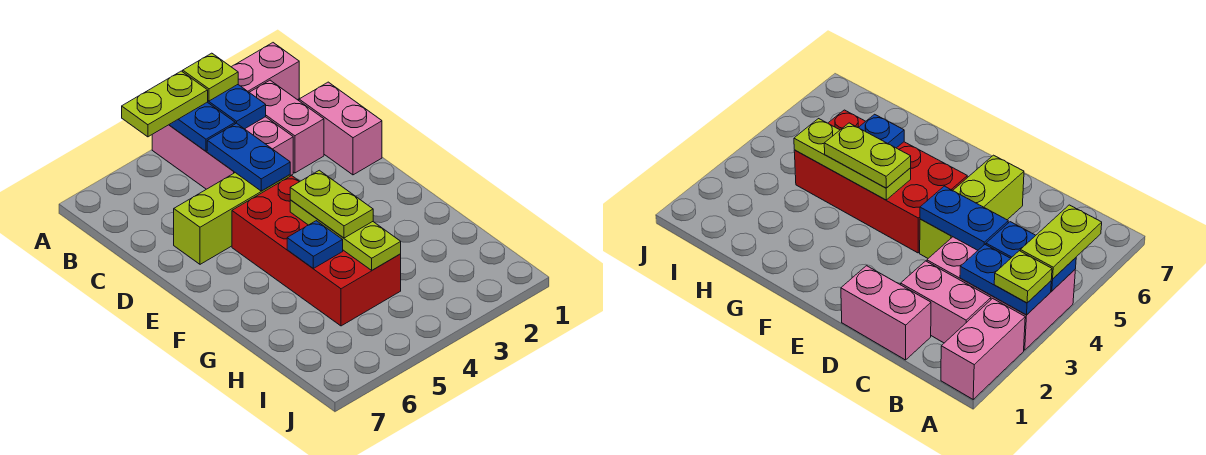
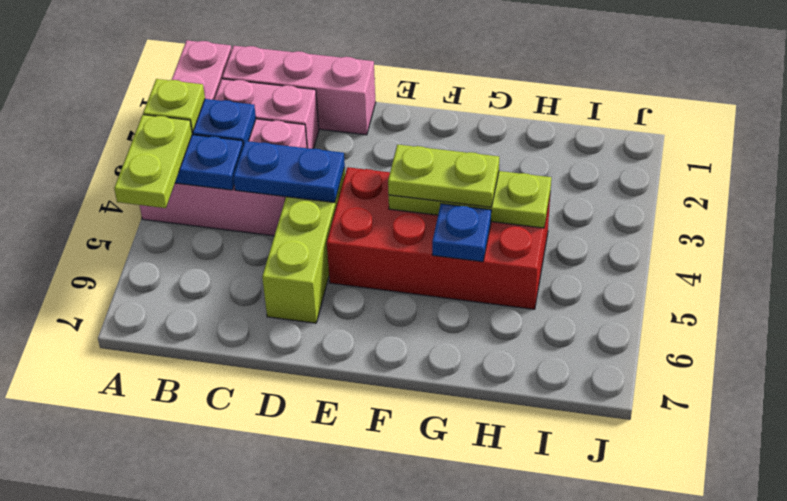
pink brick C1:D1 level 1 -> pink brick B1:D1 level 1

